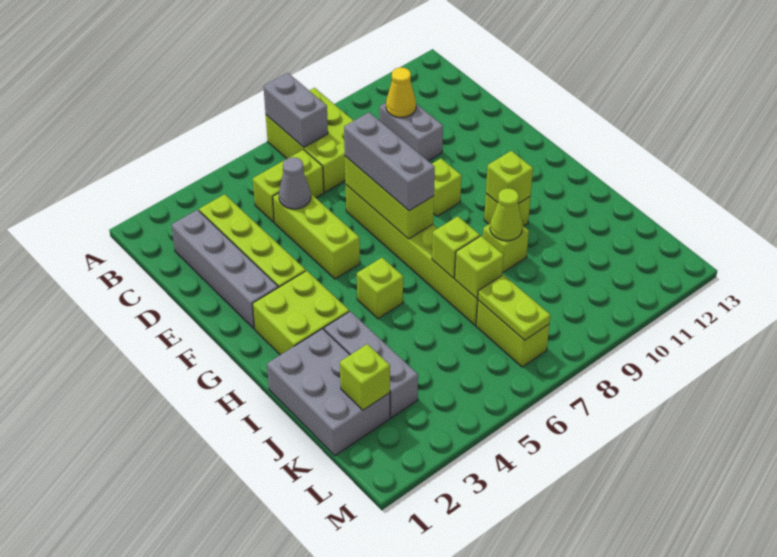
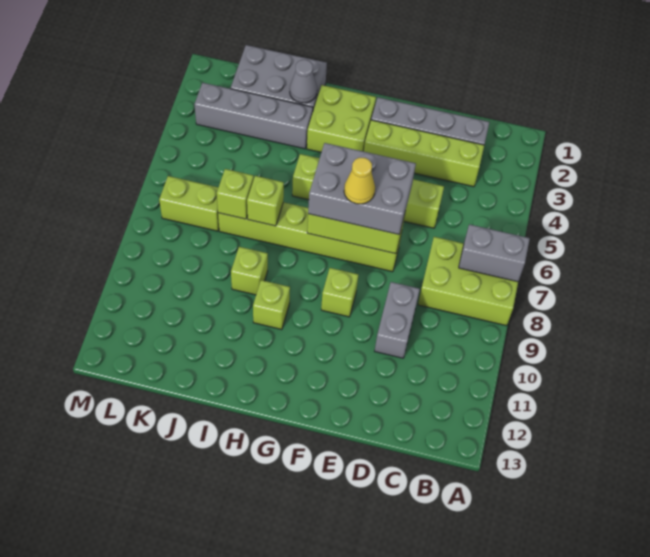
lime brick C5:C6 level 1 -> none
grey brick C10:D10 level 1 -> grey brick D9:D10 level 1
yellow cone C10 level 2 -> yellow cone F7 level 4
grey cone D5 level 2 -> grey cone I2 level 2
grey brick E7:G7 level 3 -> grey brick E6:G7 level 3
lime brick H10 level 2 -> none
grey brick I3:K3 level 1 -> grey brick I3:L3 level 1
lime cone I9 level 2 -> none
lime brick K2 level 2 -> none
lime plate K7:L7 level 2 -> none

